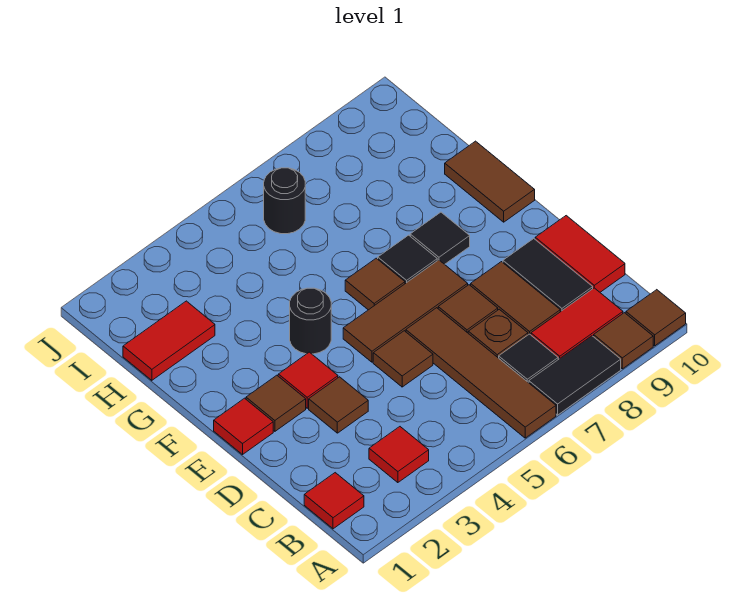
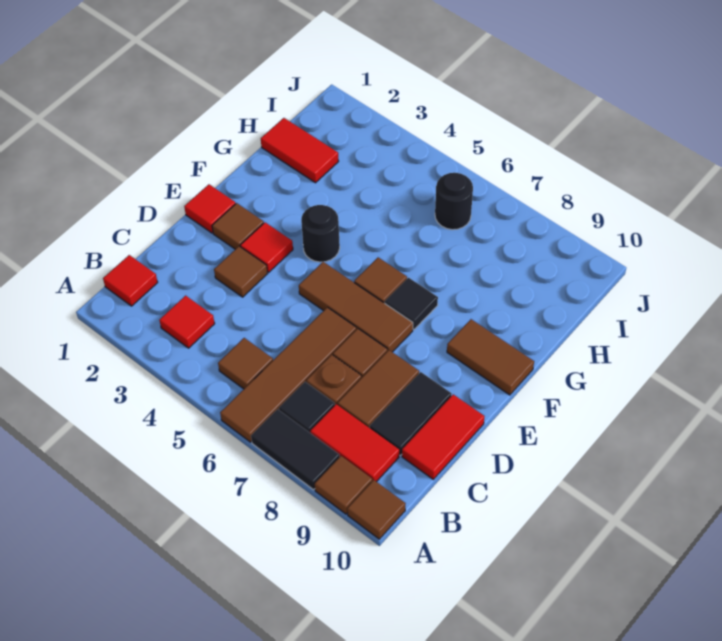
brown tile D5 level 1 -> brown tile B5 level 1
black tile F8 level 1 -> none
brown tile F10:G10 level 1 -> brown tile F9:F10 level 1

